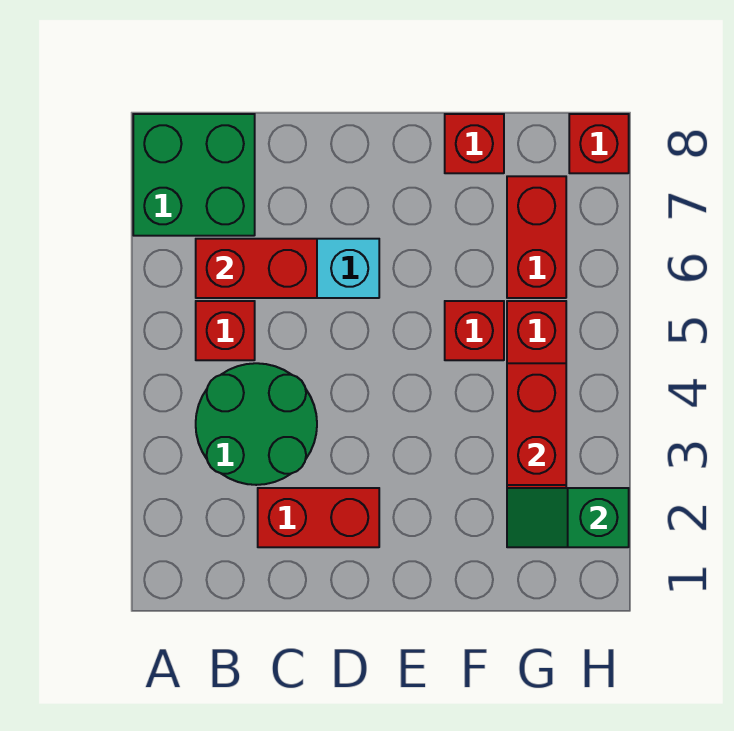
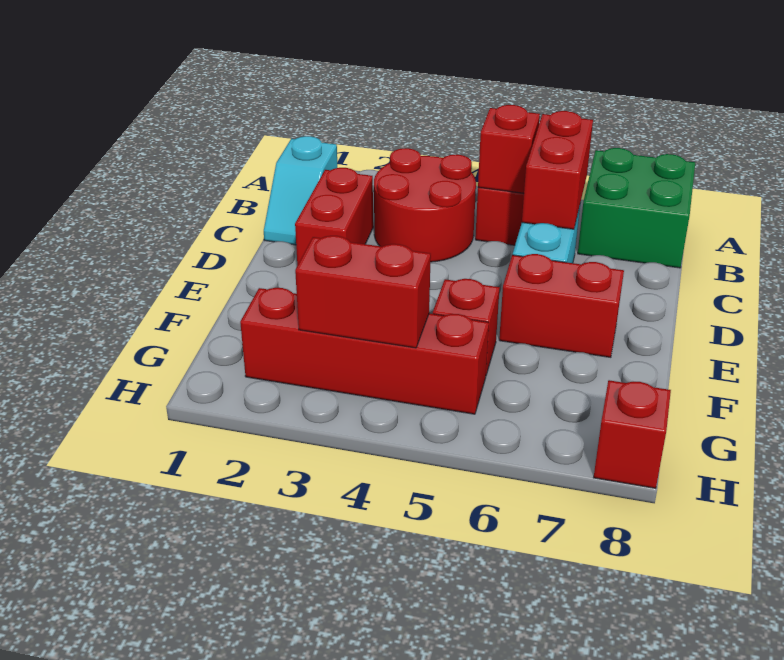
none -> cyan slope B1:C1 level 1 top B
green round brick B3:C4 level 1 -> red round brick B3:C4 level 1
red brick F8 level 1 -> red brick B5 level 2
green slope G2:H2 level 2 top H -> none
red brick G6:G7 level 1 -> red brick E6:E7 level 1

